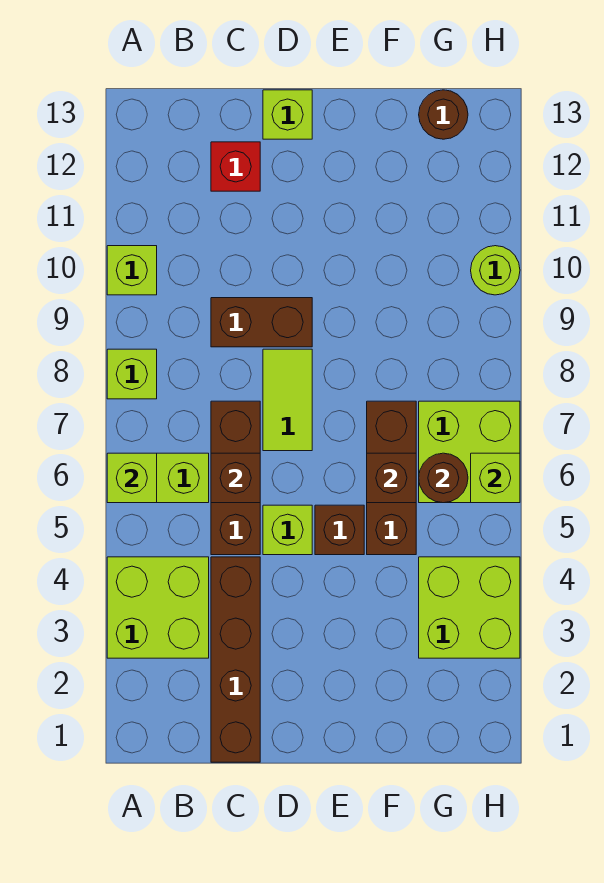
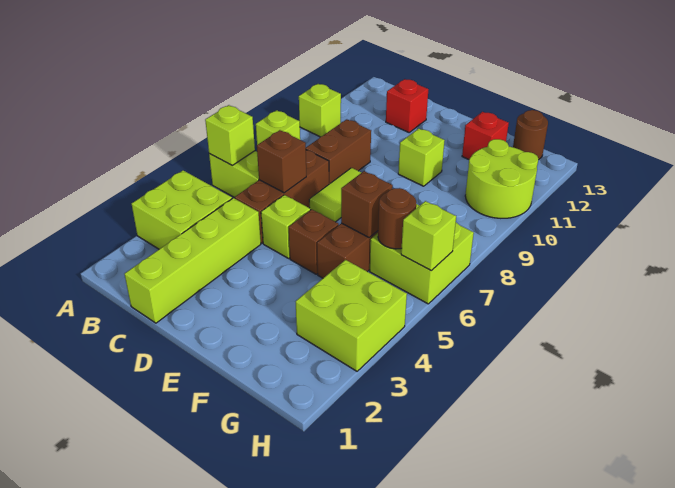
brown brick C1:C4 level 1 -> lime brick C1:C4 level 1
brown brick C9:D9 level 1 -> brown brick C8:C9 level 1
lime brick D13 level 1 -> lime brick E10 level 1
none -> red brick F12 level 1
lime round brick H10 level 1 -> lime round brick G10:H11 level 1

